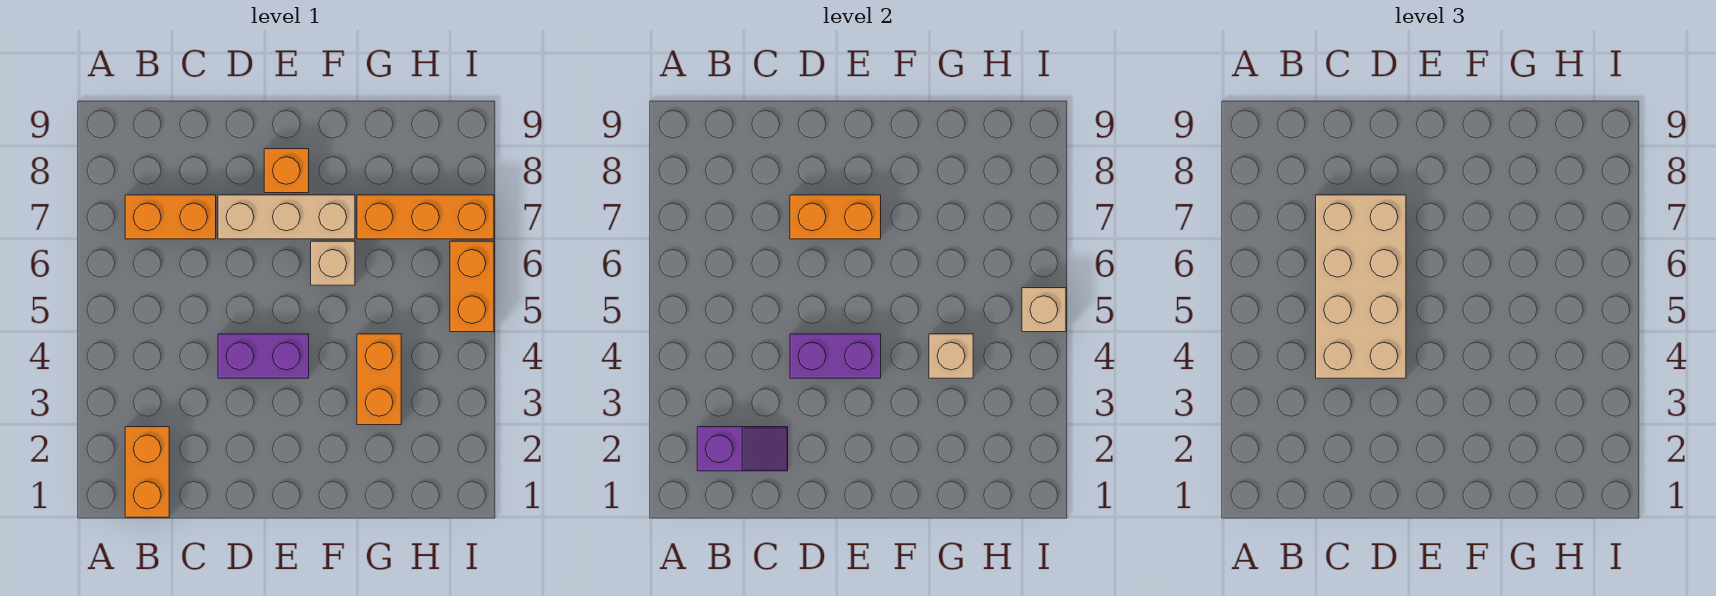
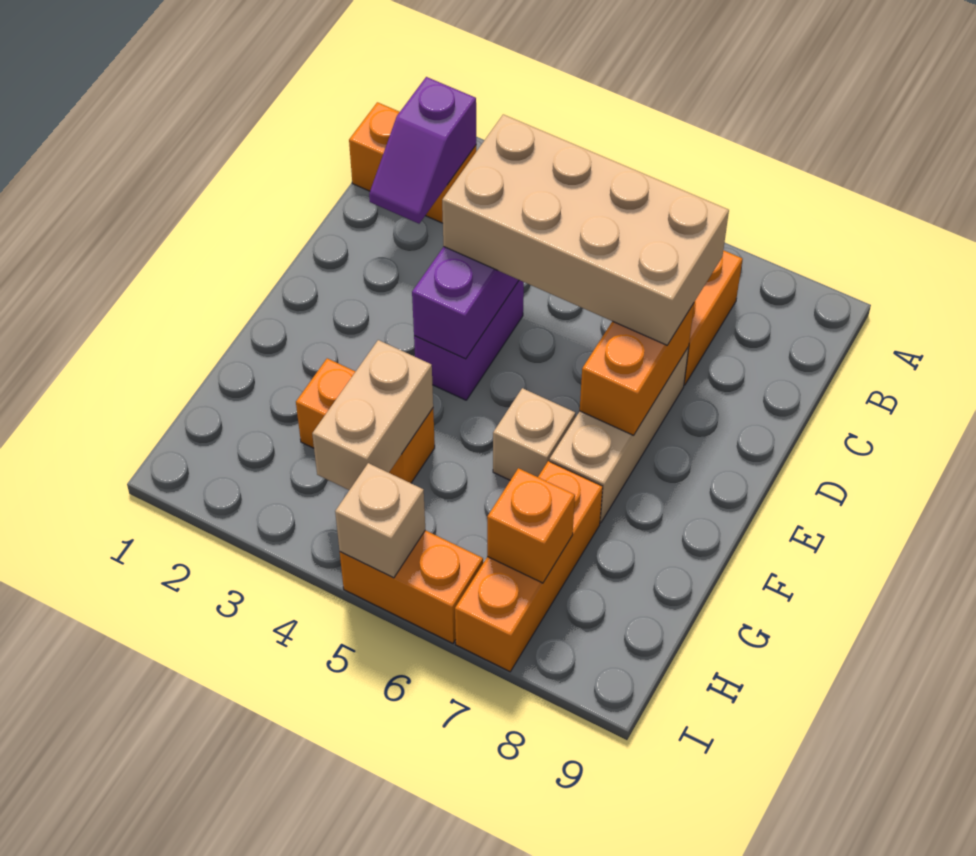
orange brick E8 level 1 -> orange brick H7 level 2
tan brick G4 level 2 -> tan brick G4:H4 level 2

